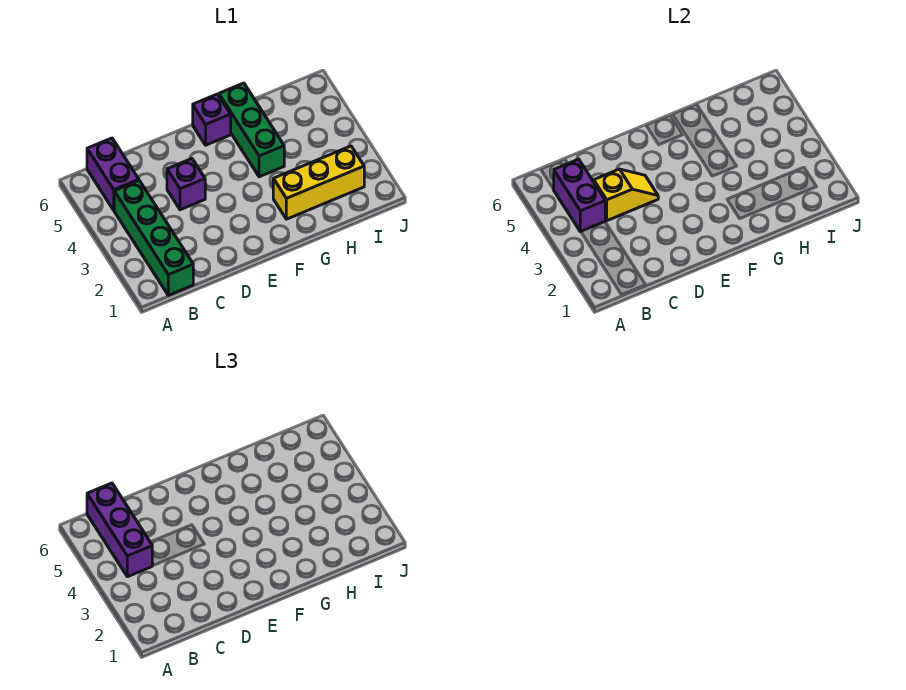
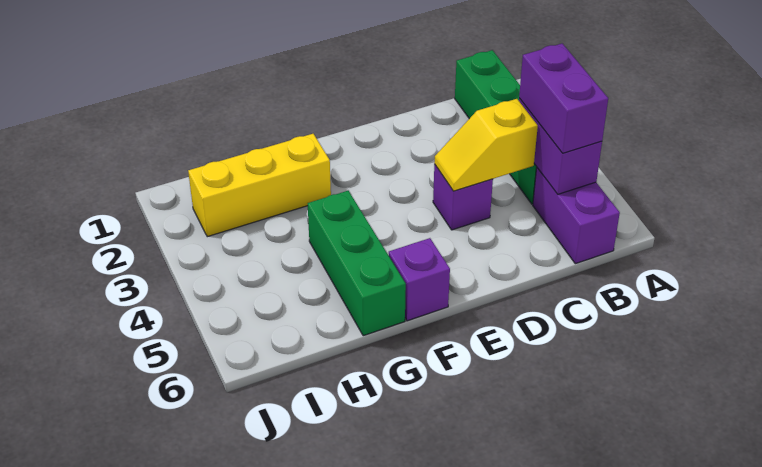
purple brick B4:B6 level 3 -> purple brick B4:B5 level 3

